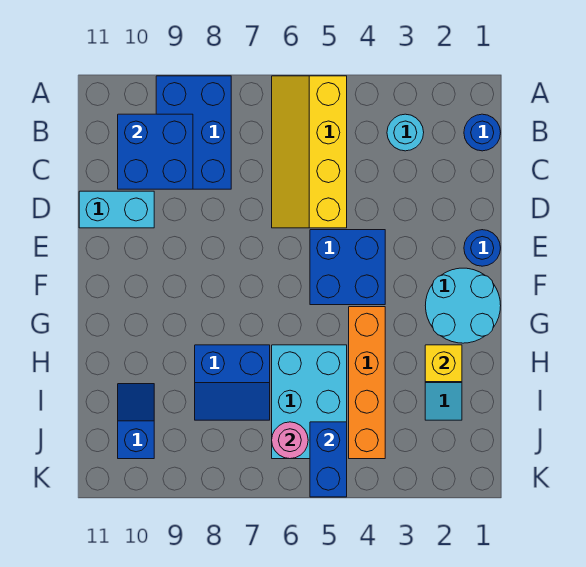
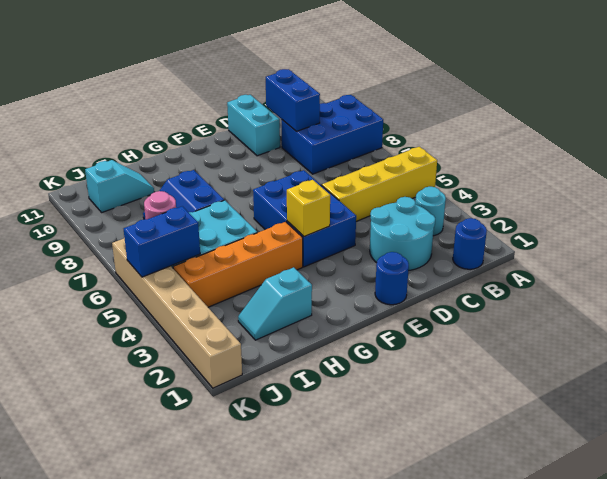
blue brick B9:C10 level 2 -> blue brick C9:C10 level 2
blue brick E4:F5 level 1 -> blue brick E4:F6 level 1
cyan round brick F1:G2 level 1 -> cyan round brick C2:D3 level 1
yellow brick H2 level 2 -> yellow brick F4 level 2
blue slope I10:J10 level 1 top J -> cyan slope I10:J10 level 1 top J
none -> tan brick K1:K6 level 1

